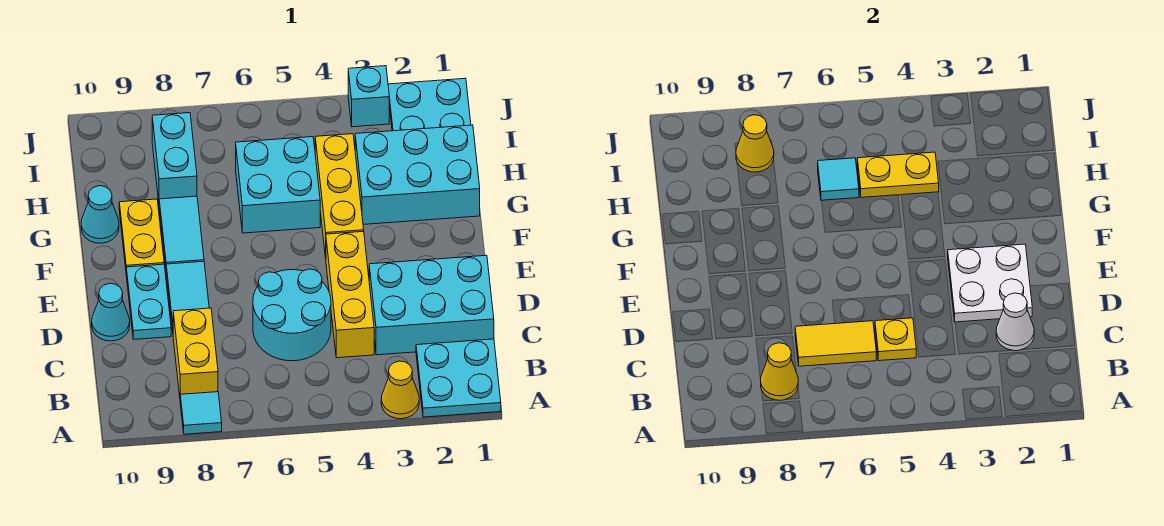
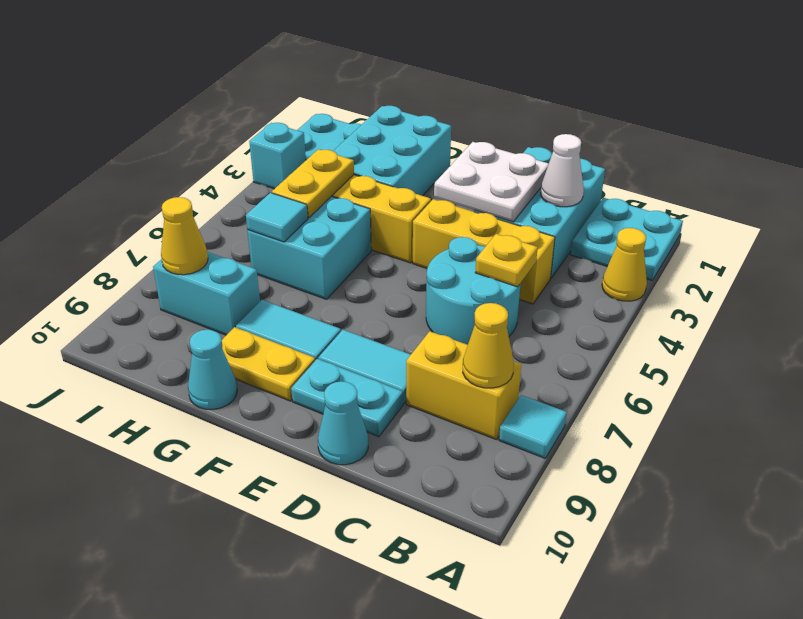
yellow tile C6:C7 level 2 -> none

